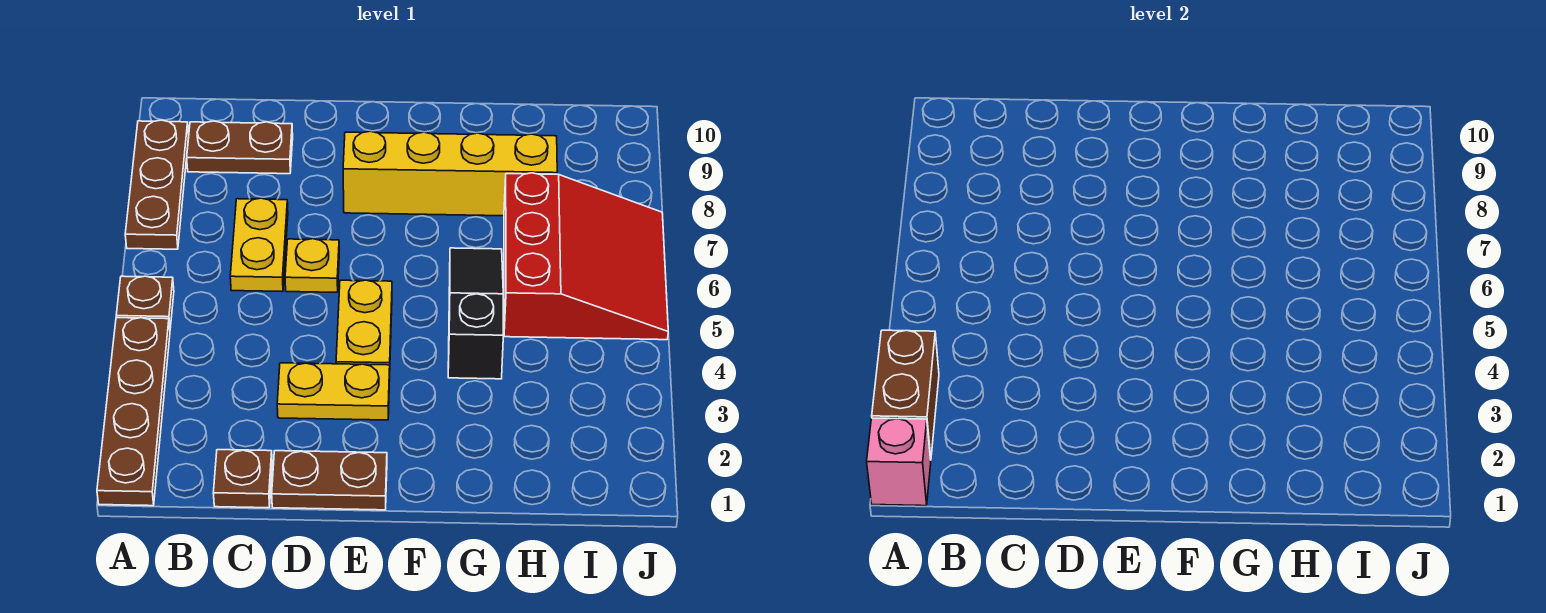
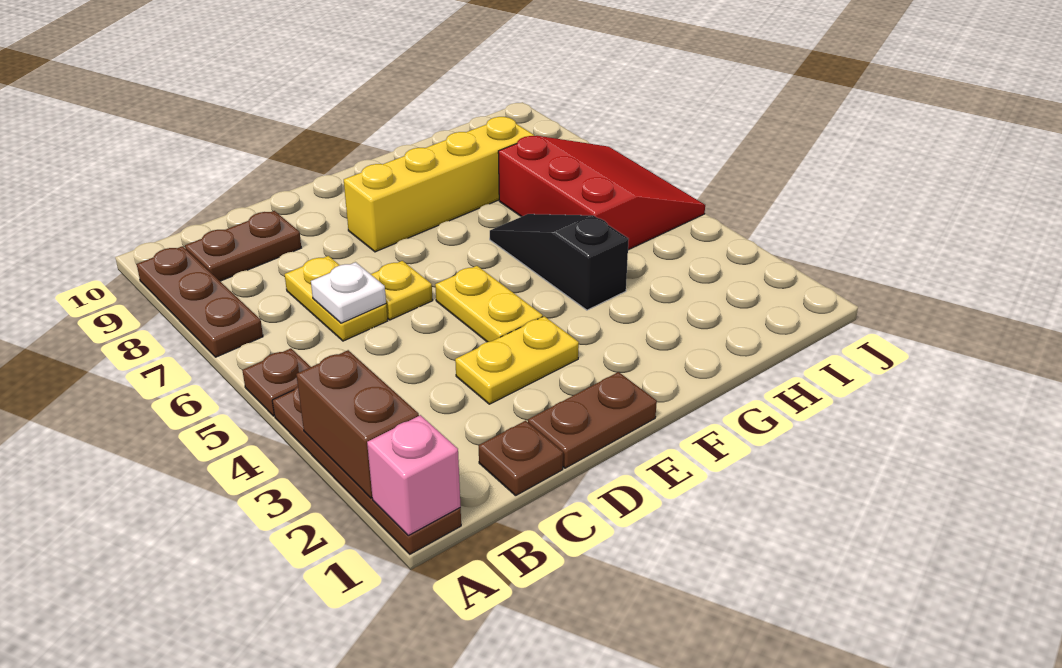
none -> white plate C6 level 2

